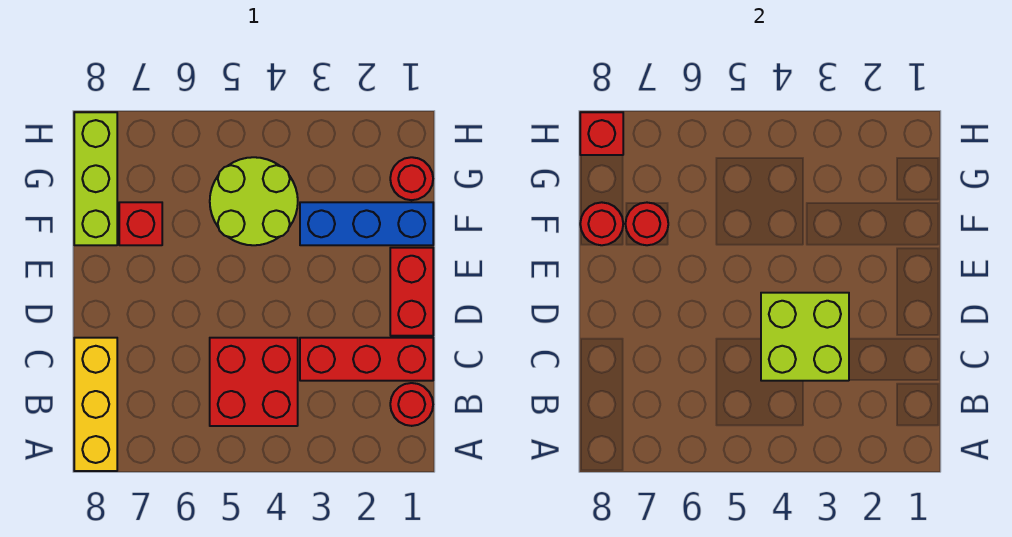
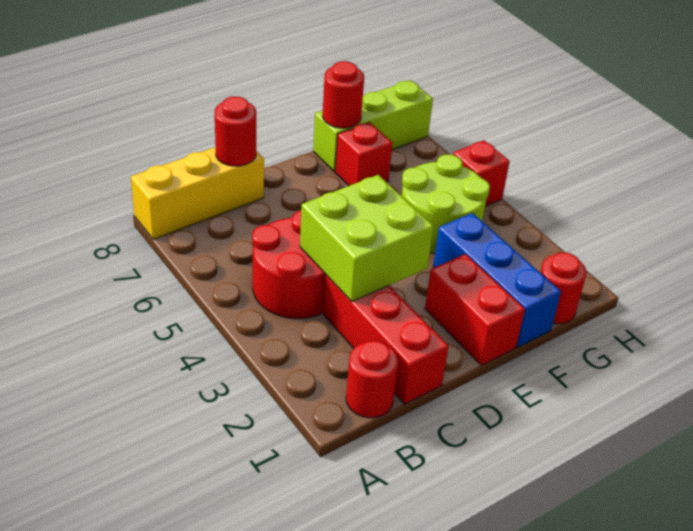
red brick B4:C5 level 1 -> red round brick B4:C5 level 1
red brick D1:E1 level 1 -> red brick E1:E2 level 1
red round brick F7 level 2 -> red round brick C8 level 2
red brick H8 level 2 -> red brick H5 level 1

